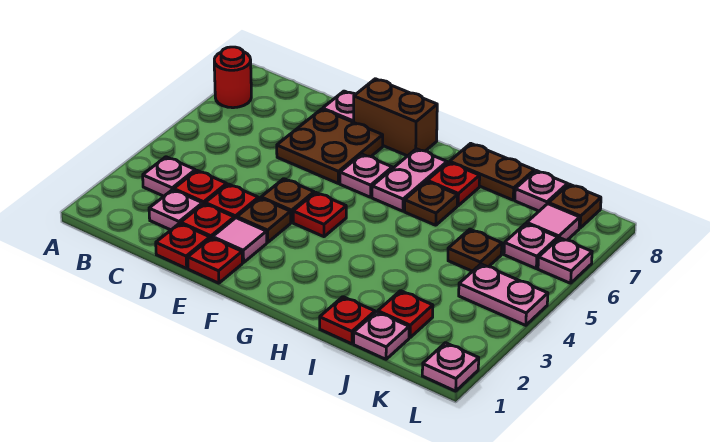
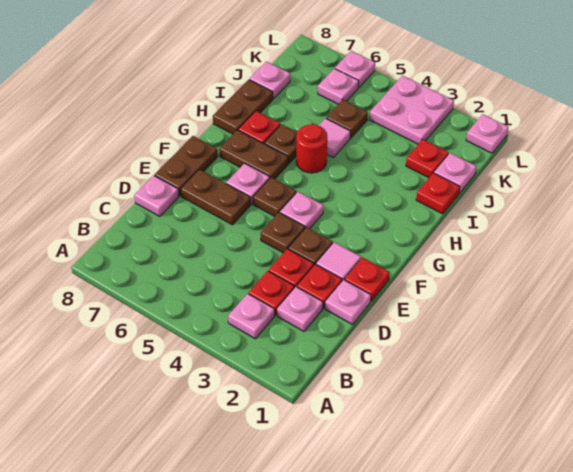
red round brick A7 level 1 -> red round brick H5 level 1
red plate D1 level 1 -> pink plate D1 level 1
brown plate D6:E7 level 1 -> brown plate E6:E7 level 1
brown brick E8:F8 level 1 -> brown plate E8:F8 level 1
red plate F4 level 1 -> pink plate F4 level 1
pink plate G6:G7 level 1 -> brown plate G6:G7 level 1
pink plate K4:L4 level 1 -> pink plate K3:L4 level 1
pink tile K7 level 1 -> pink tile I5 level 1
brown plate K8 level 1 -> brown plate F5 level 1

